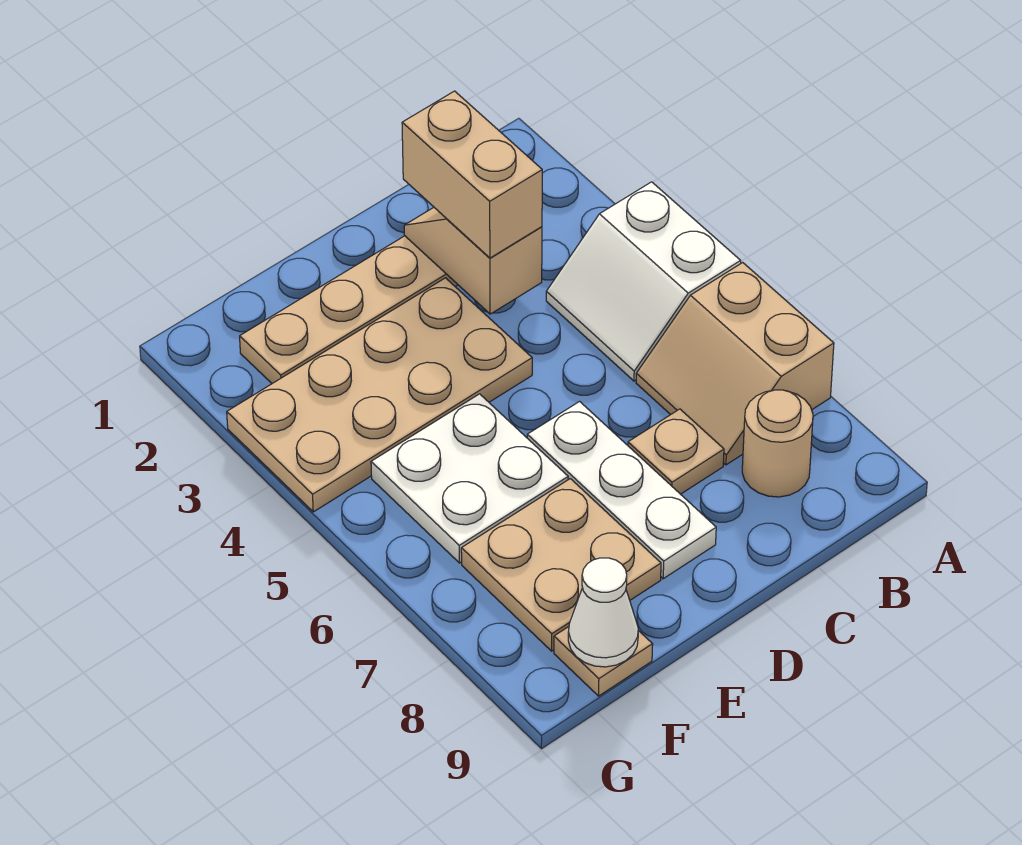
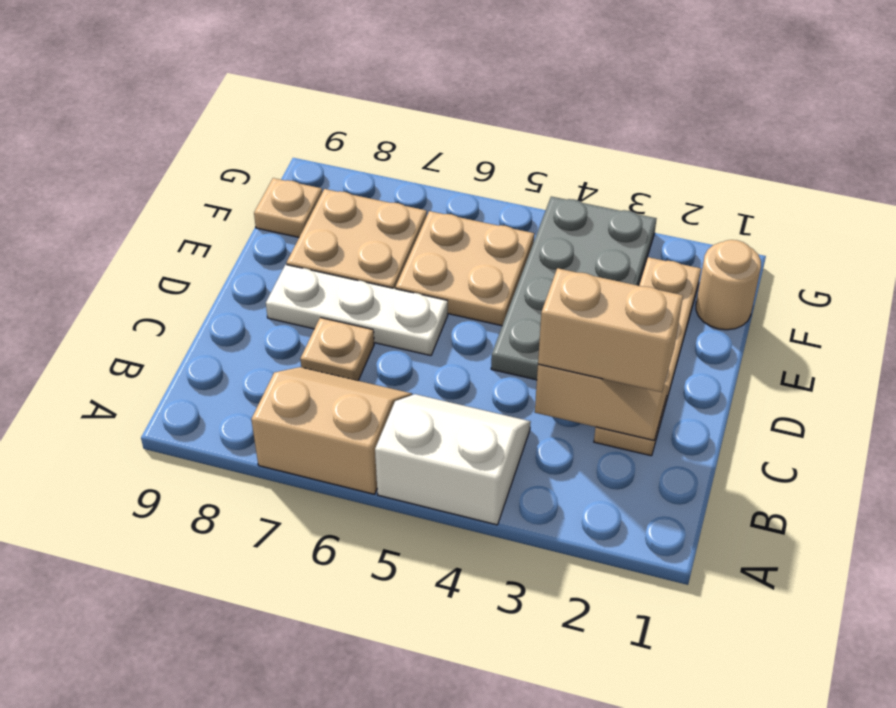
tan round brick B8 level 1 -> tan round brick F1 level 1
tan plate D3:G4 level 1 -> grey plate D3:G4 level 1
white plate E5:F6 level 1 -> tan plate E5:F6 level 1
white cone F9 level 2 -> none

